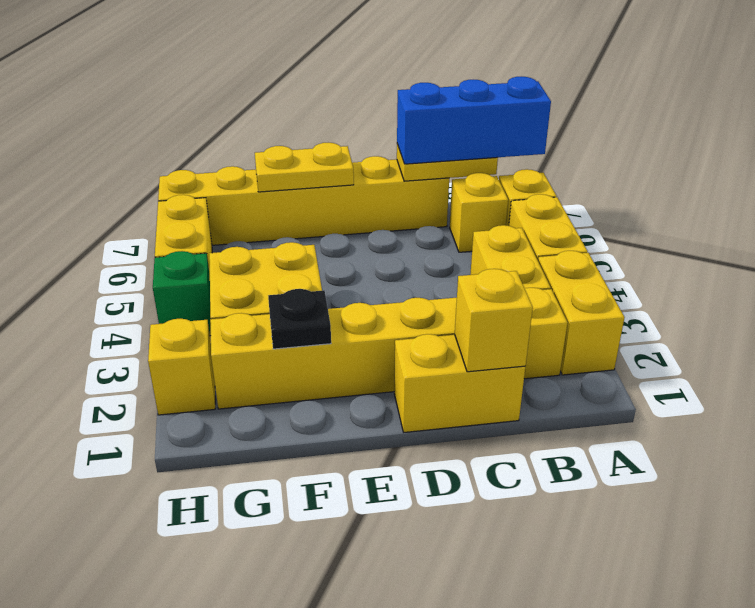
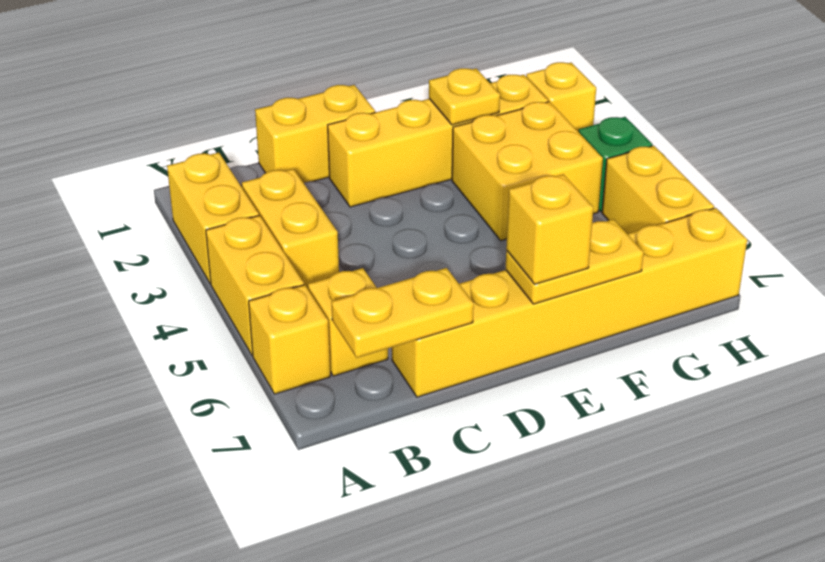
blue brick A7:C7 level 3 -> none
yellow brick B2:G2 level 1 -> yellow brick D2:G2 level 1
yellow brick C1 level 2 -> yellow brick E7 level 3
black plate F2 level 2 -> yellow plate F2 level 2

